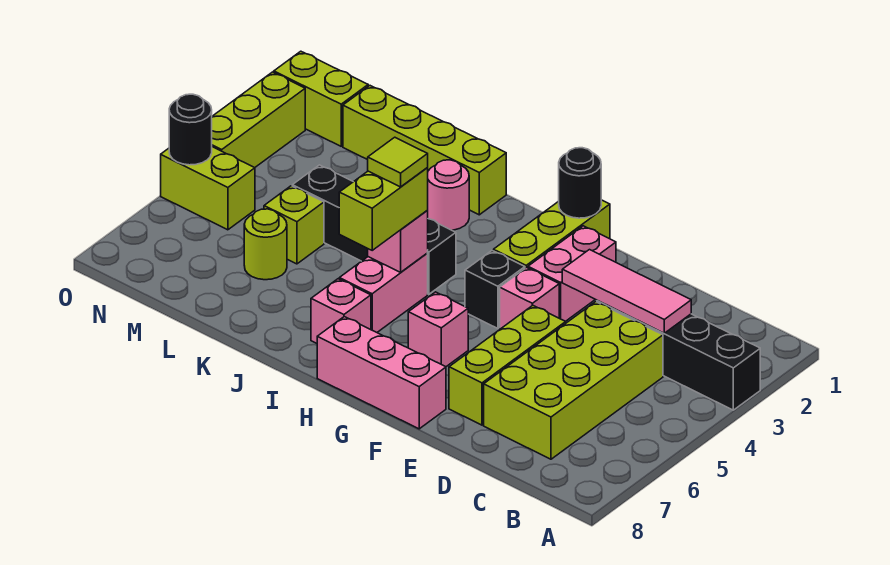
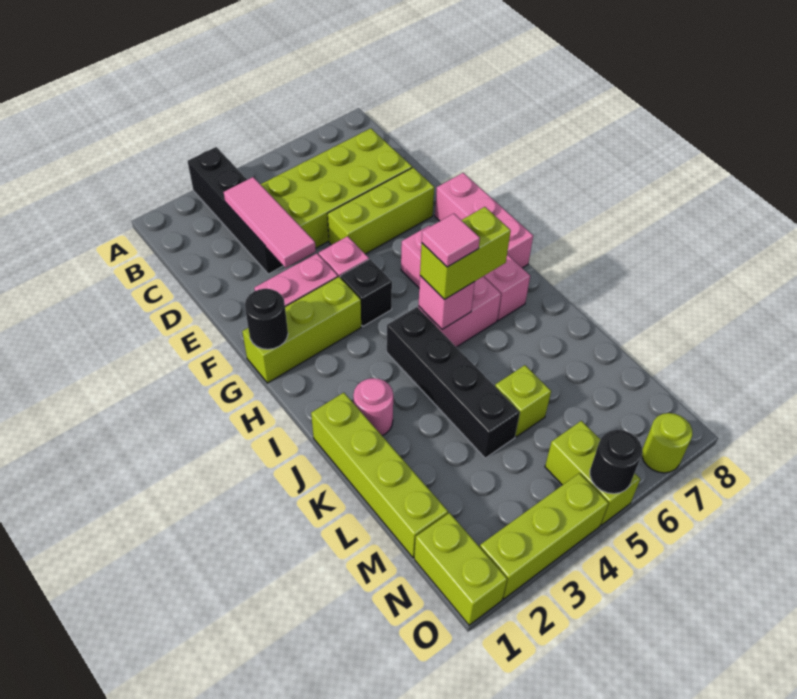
lime tile I5 level 4 -> pink tile I5 level 4
lime round brick L6 level 1 -> lime round brick O7 level 1

